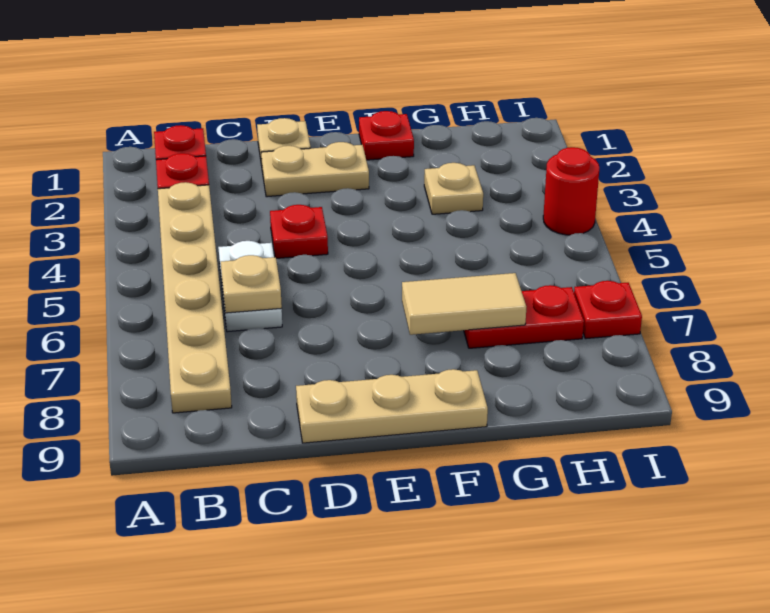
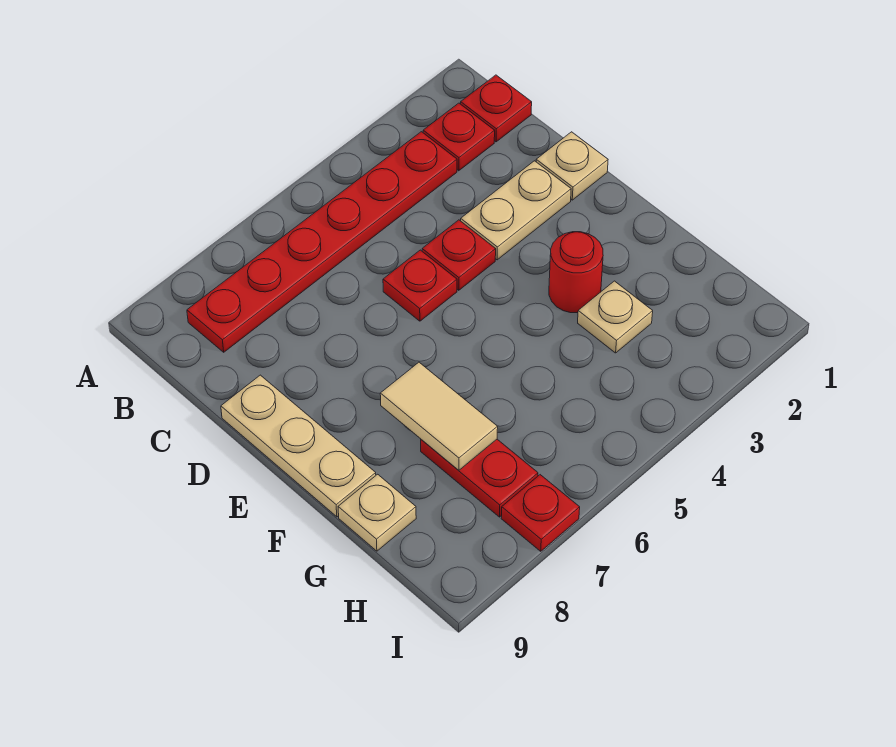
tan plate B3:B8 level 1 -> red plate B3:B8 level 1
white plate C5:C6 level 1 -> none
tan plate C6 level 2 -> tan plate G9 level 1
tan plate D2:E2 level 1 -> tan plate D2:D3 level 1
red plate F1 level 1 -> red plate D5 level 1
red round brick I4 level 1 -> red round brick F3 level 1

